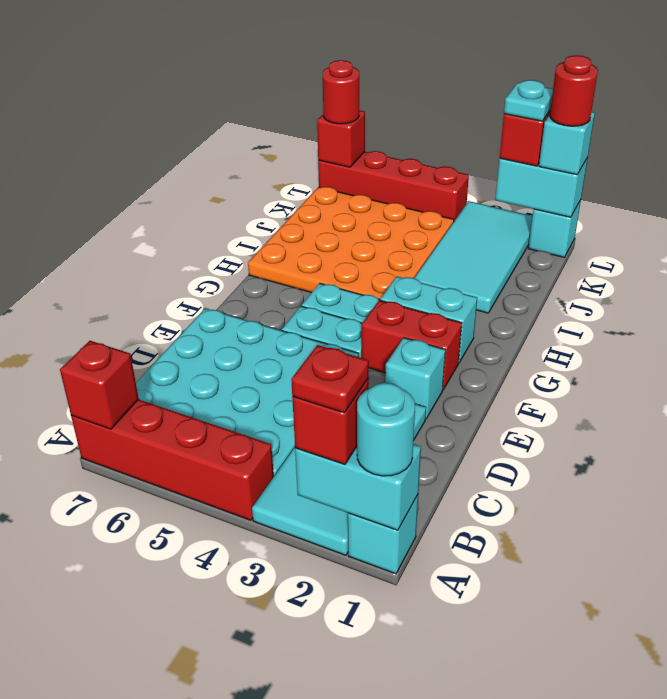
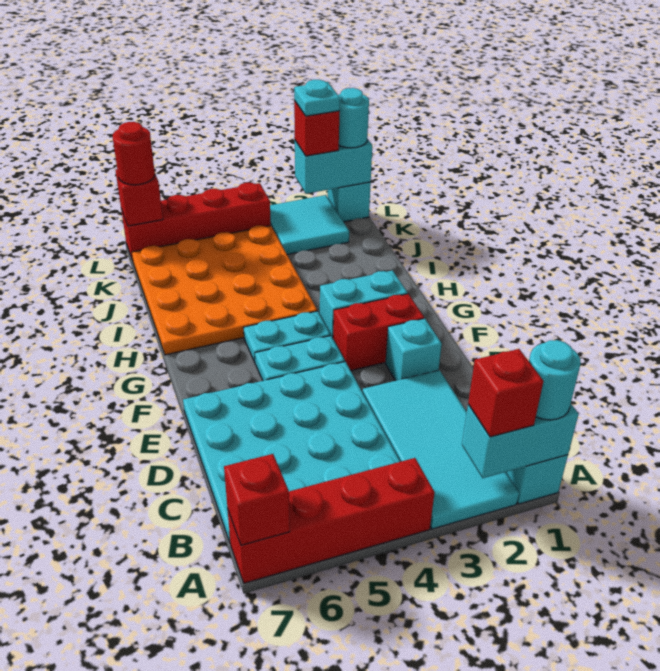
red plate A2 level 4 -> none
cyan tile I2:L3 level 1 -> cyan tile K2:L3 level 1
cyan brick L1 level 3 -> cyan round brick L1 level 3
red round brick L1 level 4 -> none

